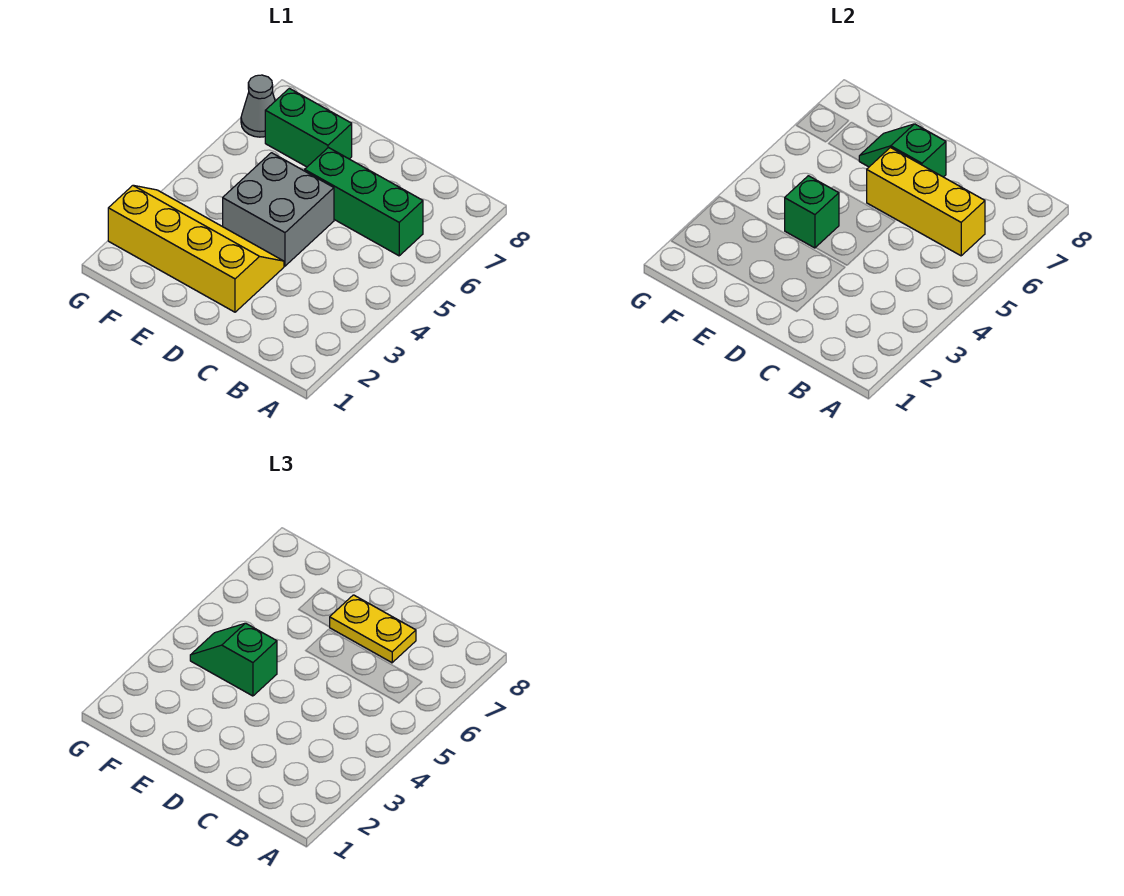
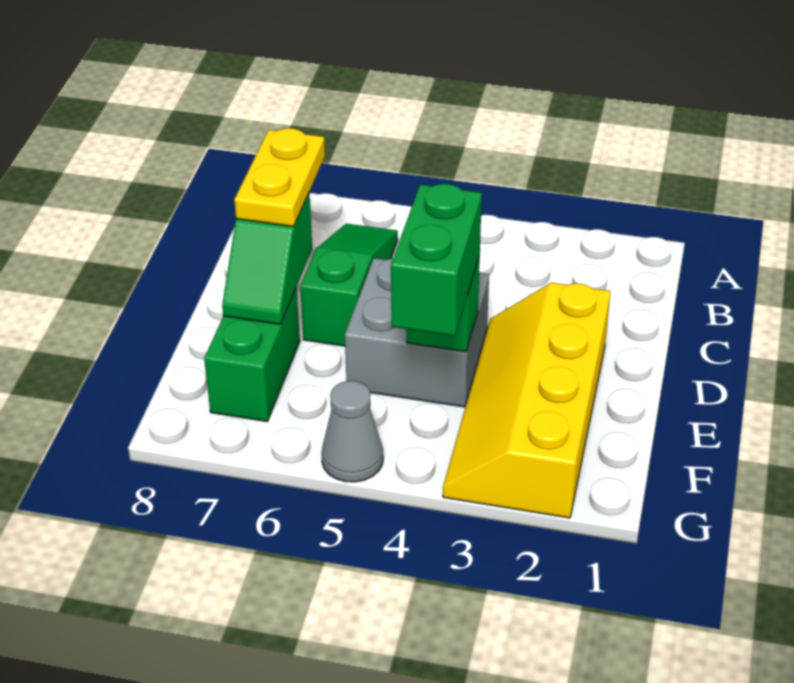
green brick B6:D6 level 1 -> green slope B6:D6 level 1 top D
yellow brick B6:D6 level 2 -> none
green slope E4:F4 level 3 top E -> green brick E4:F4 level 3
grey cone G7 level 1 -> grey cone G5 level 1

